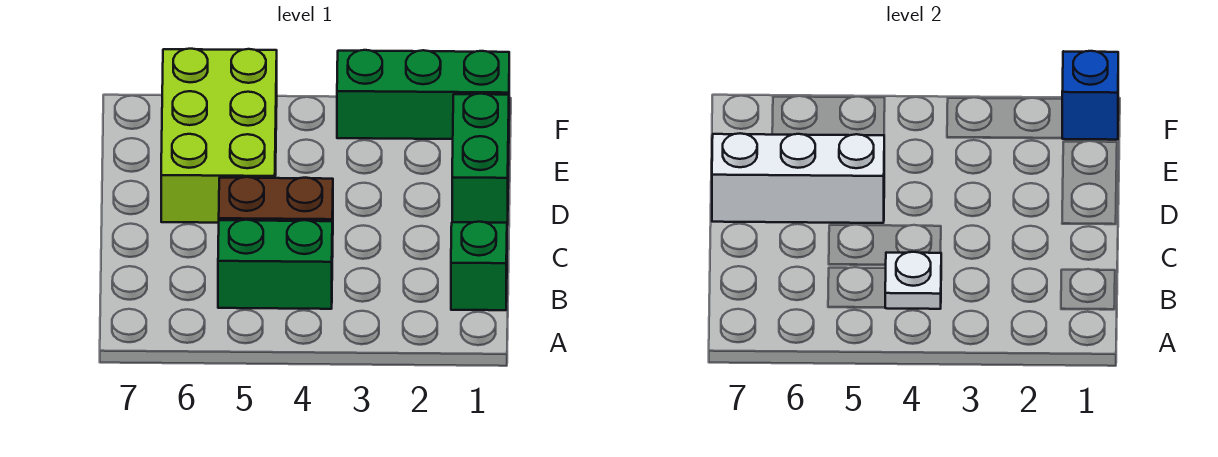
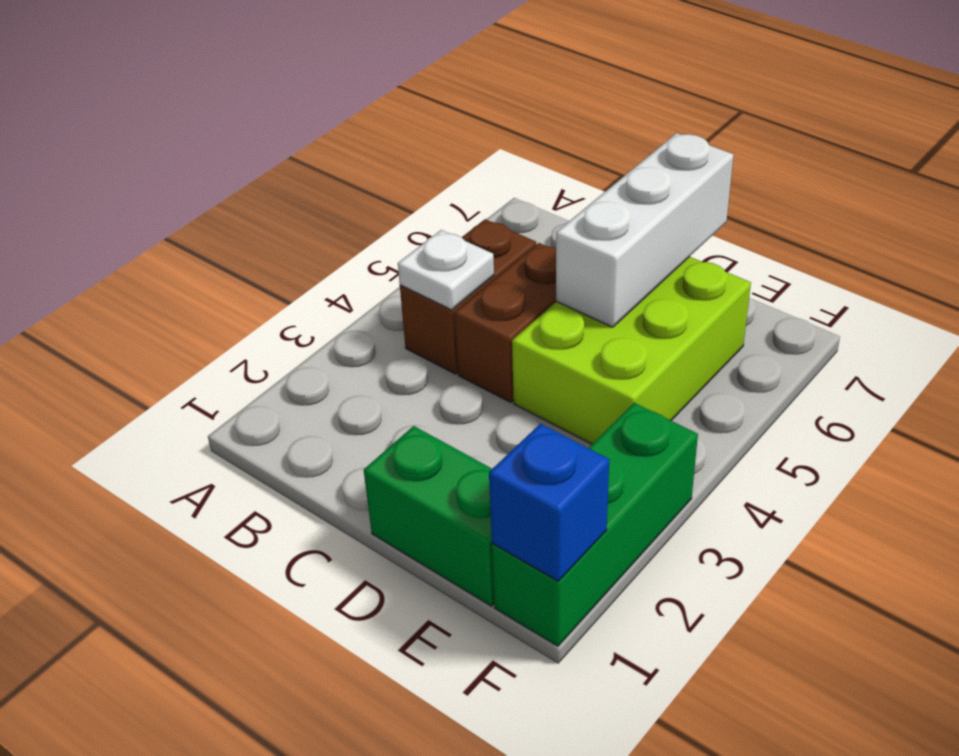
green brick B1 level 1 -> none
green brick B4:B5 level 1 -> brown brick B4:B5 level 1
lime brick D5:F6 level 1 -> lime brick D4:E6 level 1

